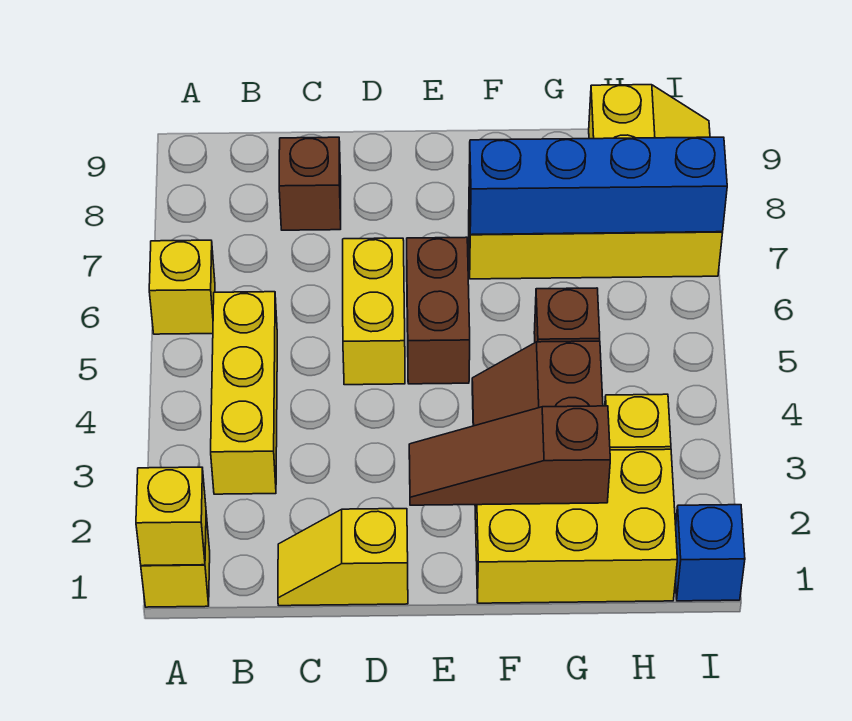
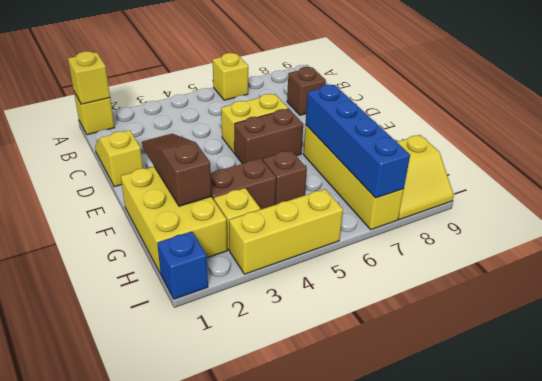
yellow brick B3:B5 level 1 -> yellow brick I3:I5 level 1

